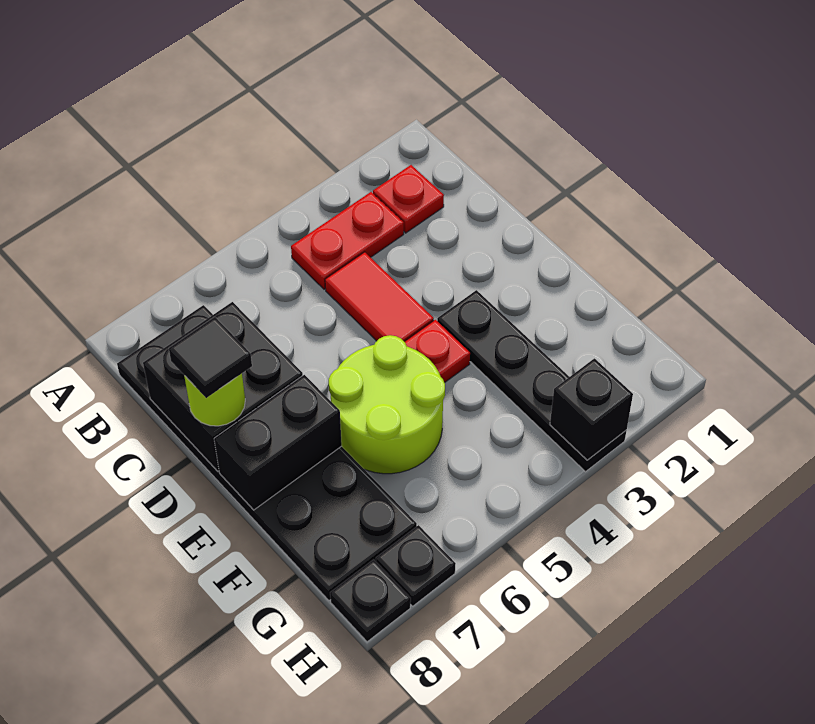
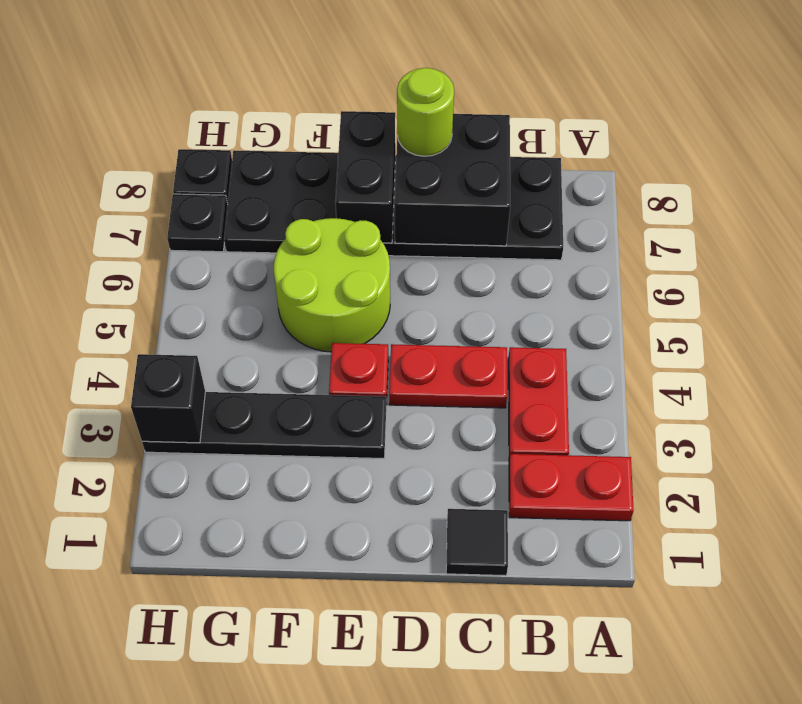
red plate B2 level 1 -> red plate A2:B2 level 1
red tile C4:D4 level 1 -> red plate C4:D4 level 1
black tile D8 level 4 -> black tile C1 level 1

